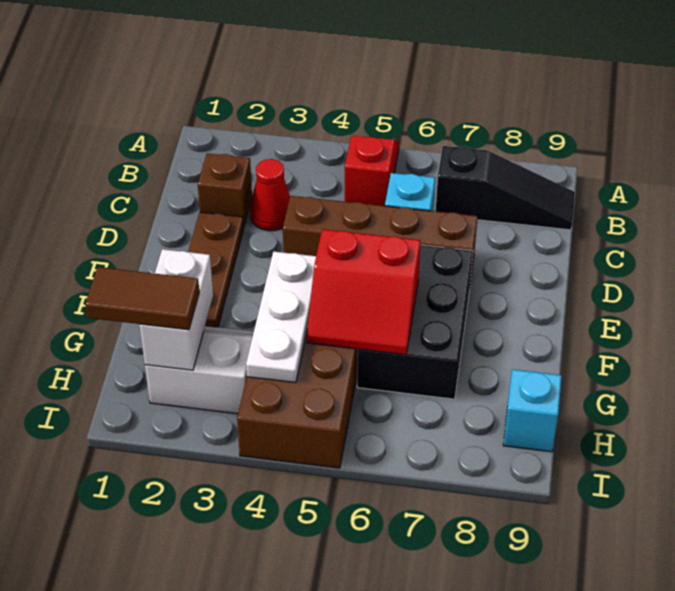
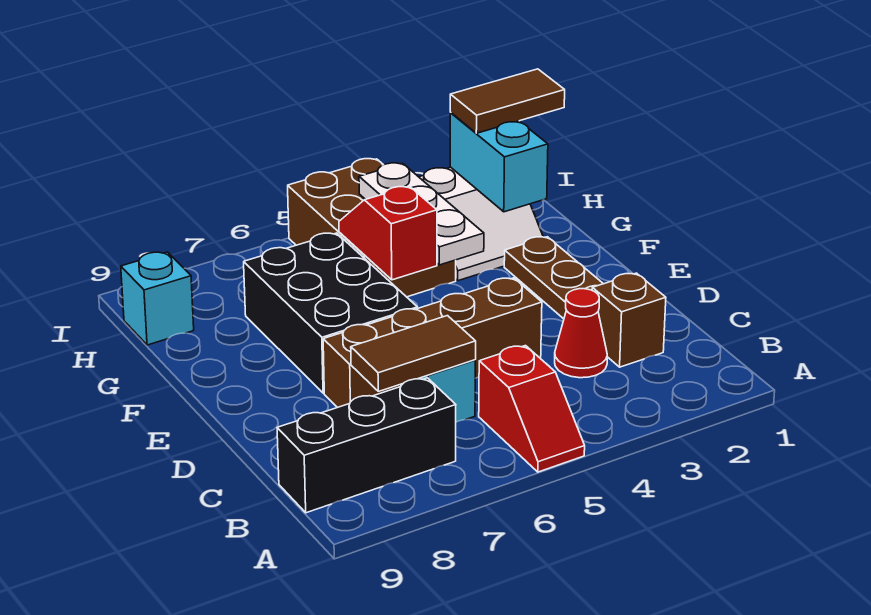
black slope B7:B9 level 1 top 7 -> black brick B7:B9 level 1
none -> brown tile C6:C7 level 2
red slope F5:G6 level 2 top F -> red slope F5:G5 level 2 top F
white brick G2:H2 level 2 -> cyan brick G2:H2 level 2

